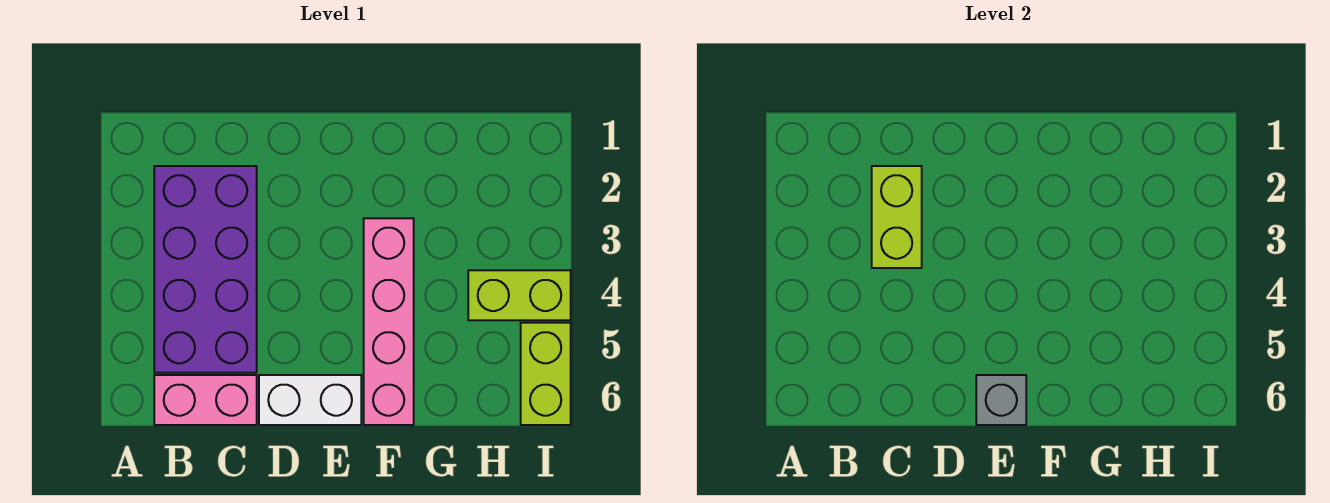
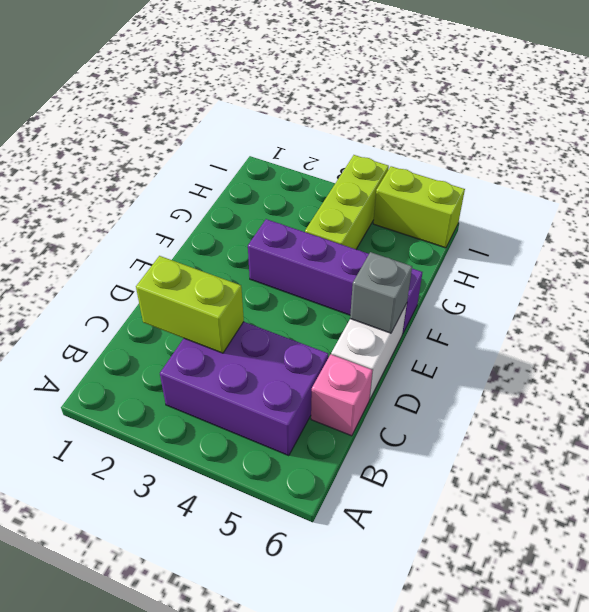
purple brick B2:C5 level 1 -> purple brick B3:C5 level 1
pink brick B6:C6 level 1 -> pink brick C6 level 1
pink brick F3:F6 level 1 -> purple brick F3:F6 level 1
lime brick H4:I4 level 1 -> lime brick G4:I4 level 1

